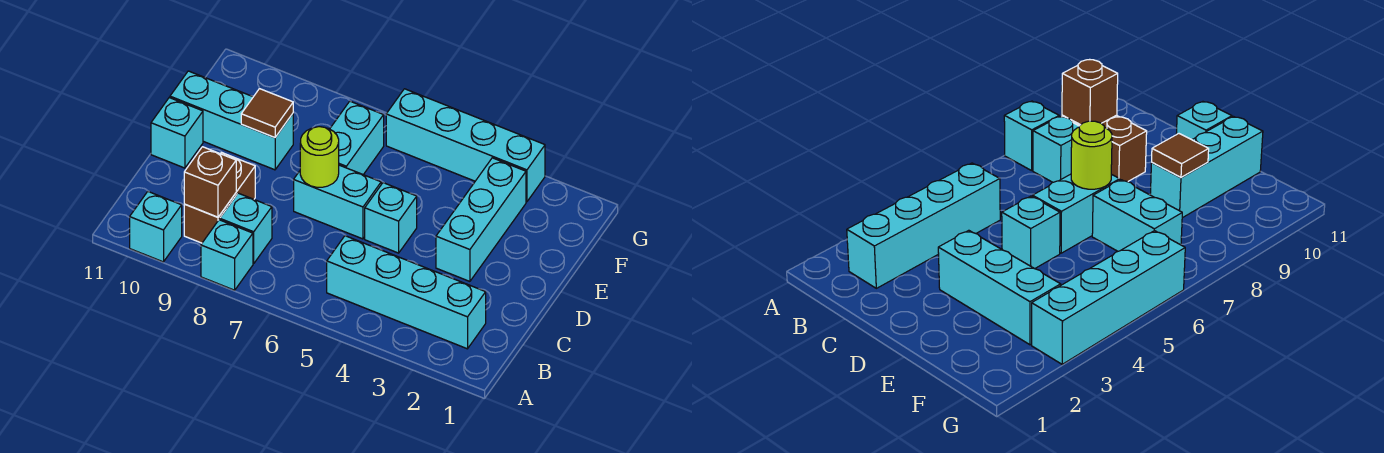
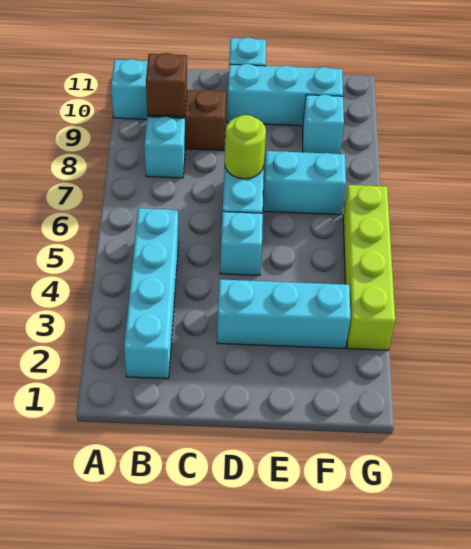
cyan brick A8 level 1 -> cyan brick F9 level 1
cyan brick E9:E11 level 1 -> cyan brick D10:F10 level 1
brown tile E9 level 2 -> none
cyan brick G3:G6 level 1 -> lime brick G3:G6 level 1

